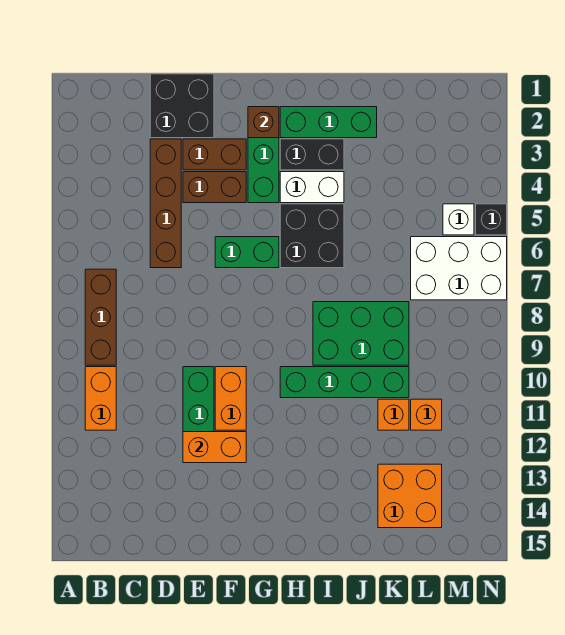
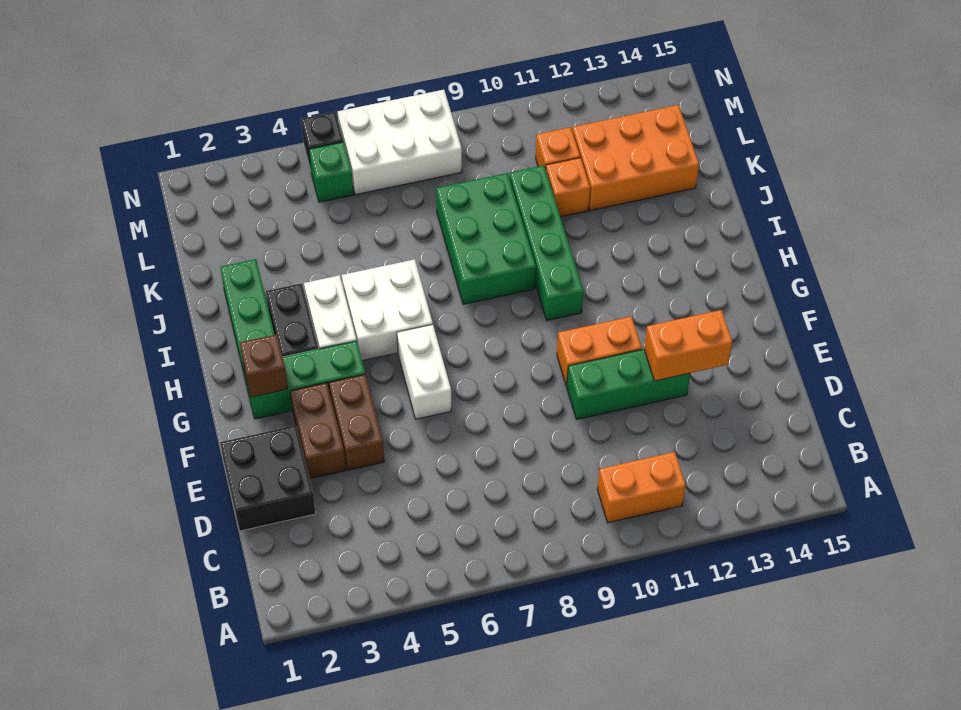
brown brick B7:B9 level 1 -> none
brown brick D3:D6 level 1 -> none
orange brick E12:F12 level 2 -> orange brick E12:E13 level 2
green brick F6:G6 level 1 -> white brick F6:G6 level 1
black brick H5:I6 level 1 -> white brick H5:I6 level 1
orange brick K13:L14 level 1 -> orange brick K12:L14 level 1
white brick L6:N7 level 1 -> white brick M6:N8 level 1
white brick M5 level 1 -> green brick M5 level 1

